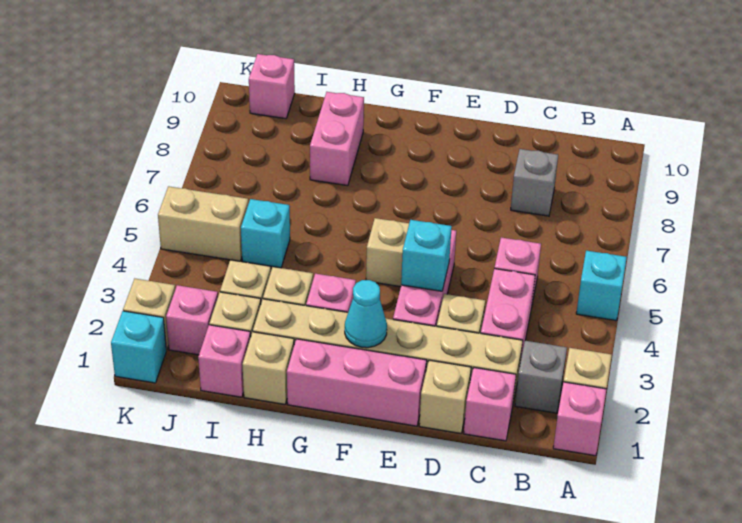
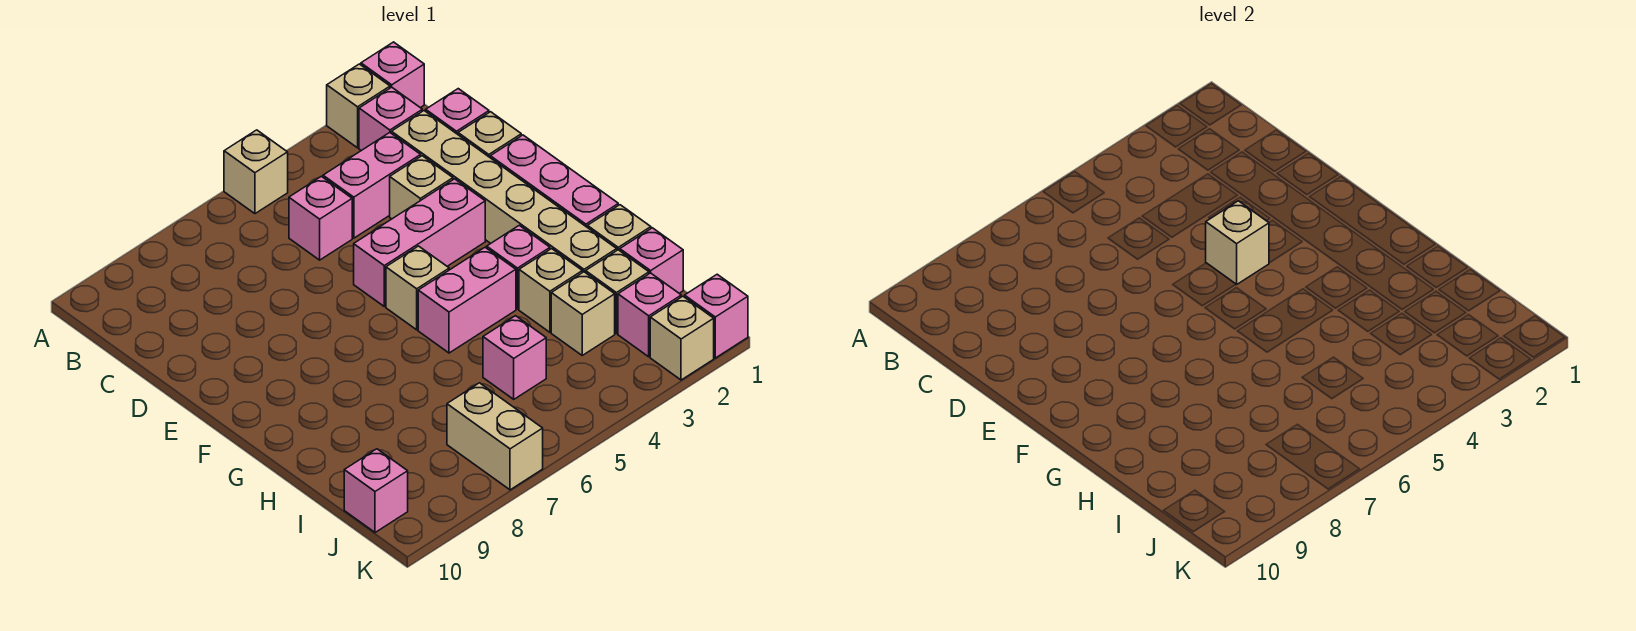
cyan brick A5 level 1 -> tan brick A5 level 1
grey brick B2 level 1 -> pink brick B2 level 1
grey brick C8 level 1 -> none
cyan brick E4 level 2 -> tan brick E4 level 2
cyan cone F2 level 2 -> none
pink brick H8:H9 level 1 -> pink brick G4:G5 level 1
cyan brick I5 level 1 -> pink brick I5 level 1
tan brick J5:K5 level 1 -> tan brick J7:K7 level 1
cyan brick K1 level 1 -> pink brick K1 level 1

